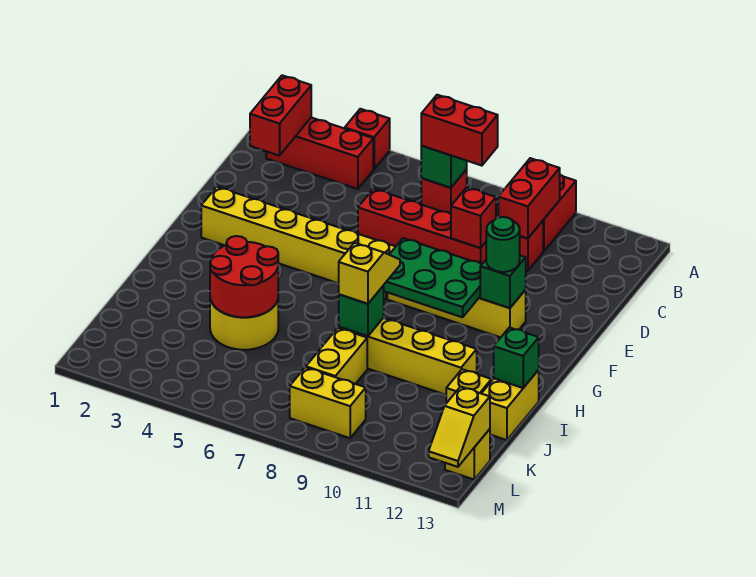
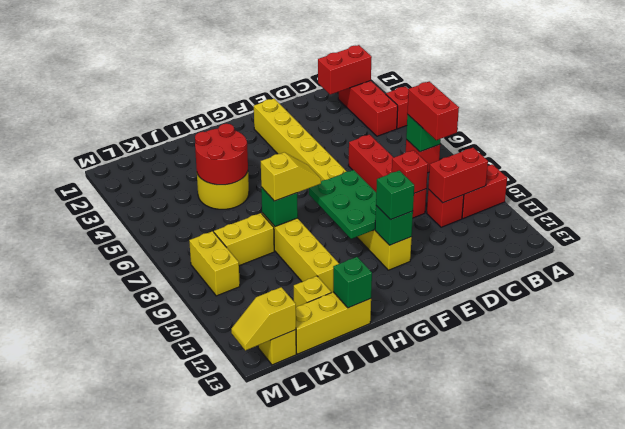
green round brick F11 level 3 -> green brick F11 level 3
yellow brick I13:J13 level 1 -> yellow brick I13:K13 level 1

